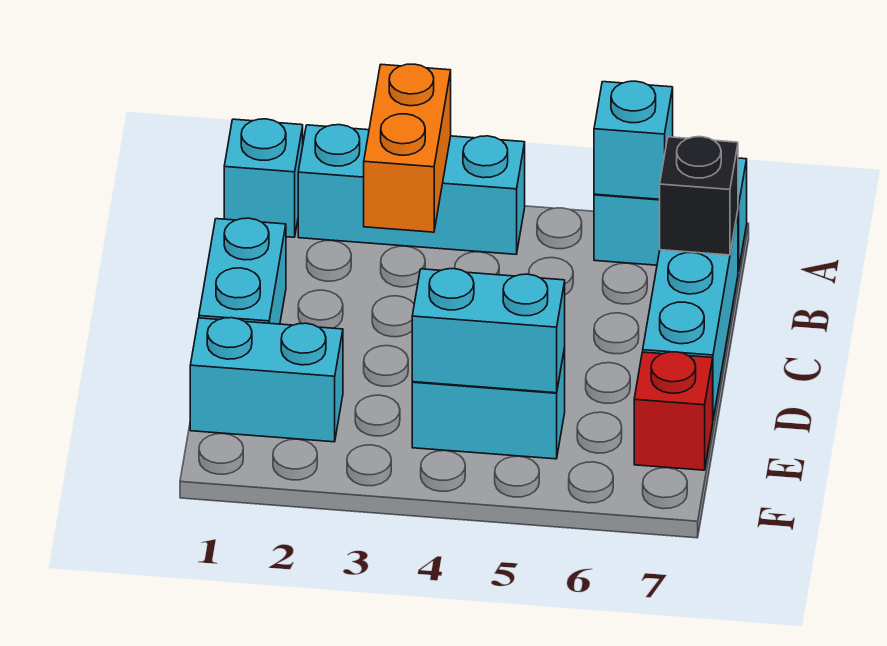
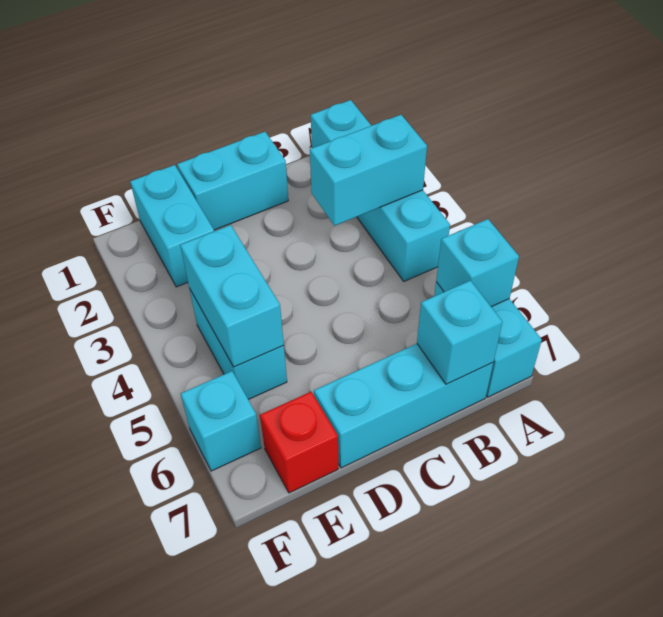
orange brick A3:B3 level 2 -> cyan brick A3:B3 level 2
black brick B7 level 2 -> cyan brick B7 level 2
none -> cyan brick F6 level 1

